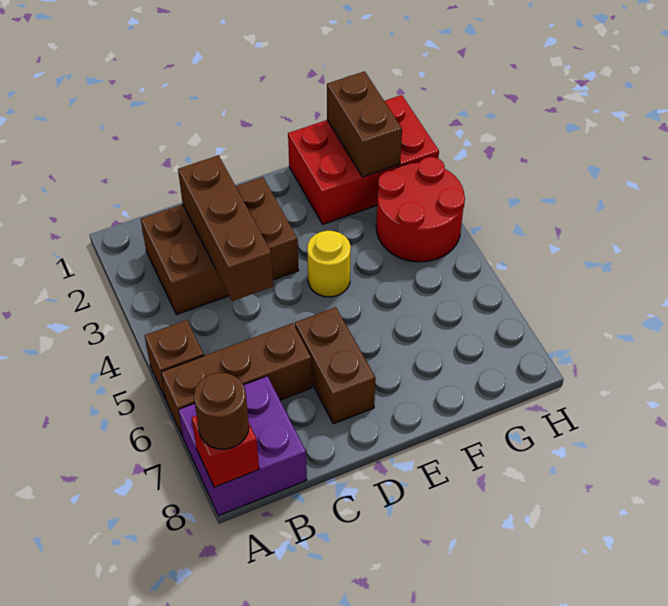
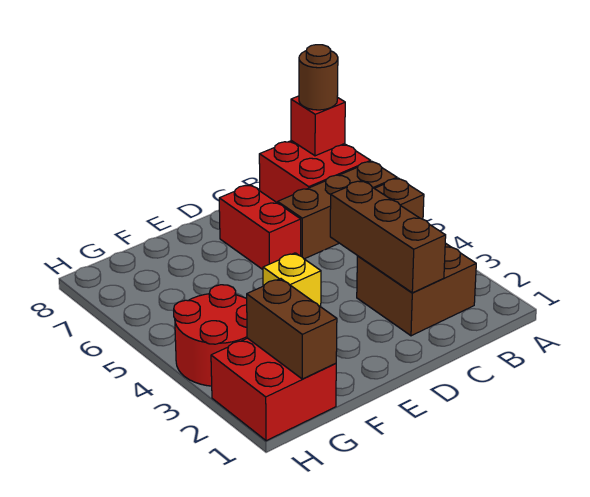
purple brick A7:B8 level 1 -> red brick A7:B8 level 1
brown brick B2:D3 level 1 -> brown brick B2:C3 level 1
brown brick D6:D7 level 1 -> red brick D6:D7 level 1
yellow round brick E4 level 1 -> yellow brick E4 level 1
red brick F1:H2 level 1 -> red brick G1:H2 level 1

